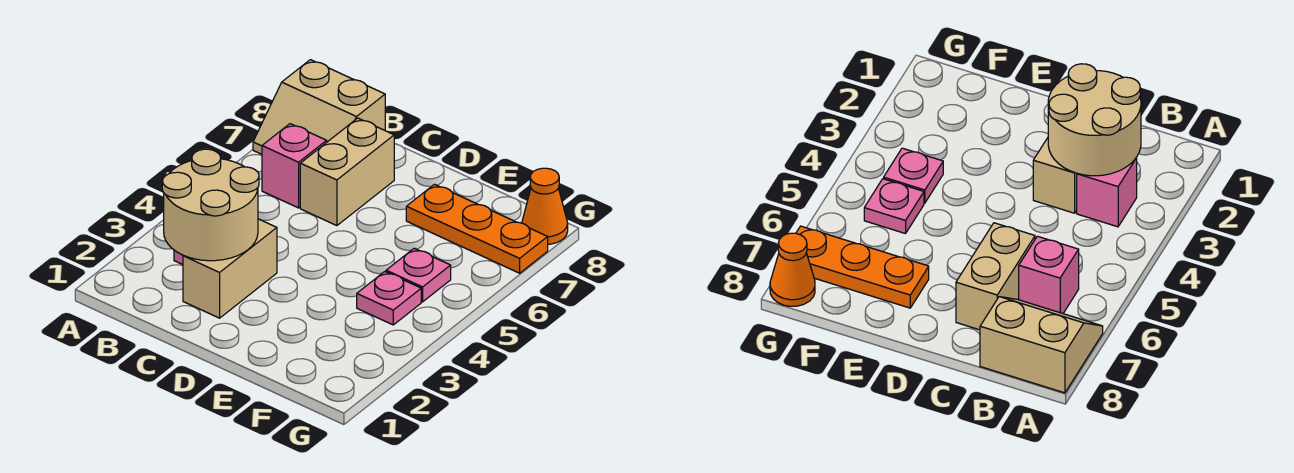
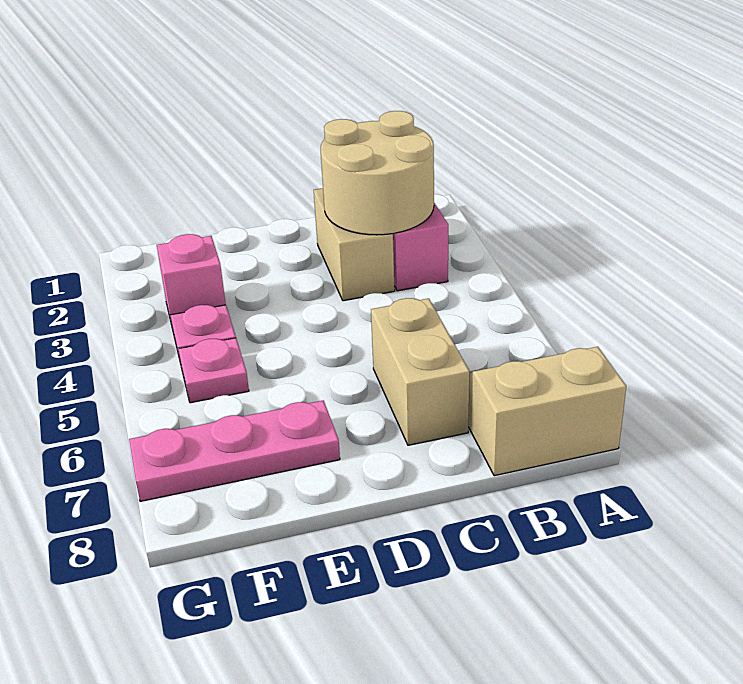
pink brick B6 level 1 -> pink brick F3 level 1
orange plate E7:G7 level 1 -> pink plate E7:G7 level 1
orange cone G8 level 1 -> none

